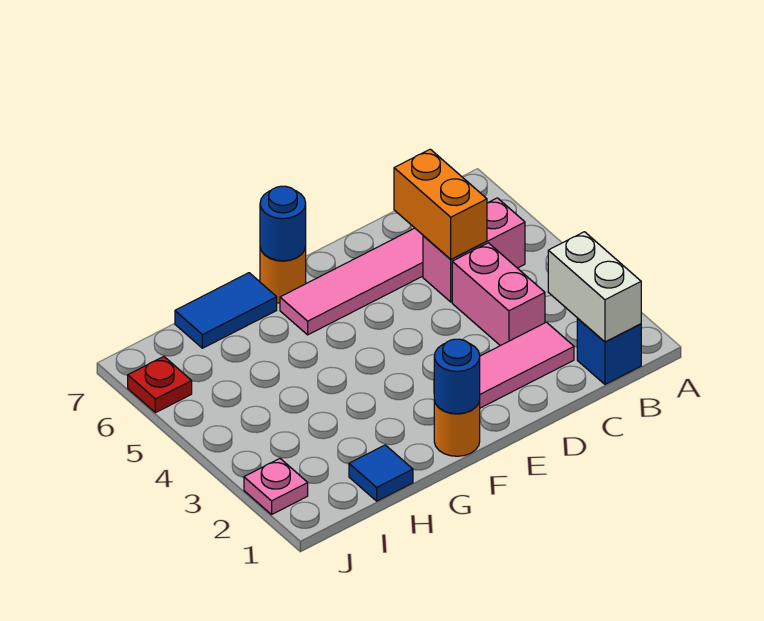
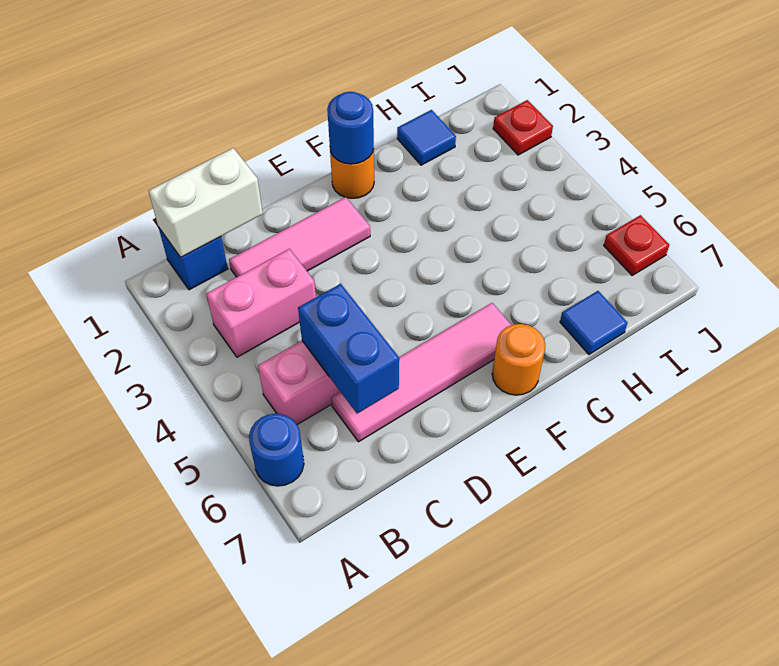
white brick B1:B2 level 2 -> white brick B1:C1 level 2
pink brick C3:C4 level 1 -> pink brick B3:C3 level 1
orange brick C5:C6 level 2 -> blue brick C5:C6 level 2
blue round brick F7 level 2 -> blue round brick A6 level 1
blue tile G7:H7 level 1 -> blue tile H7 level 1
pink plate J2 level 1 -> red plate J2 level 1

